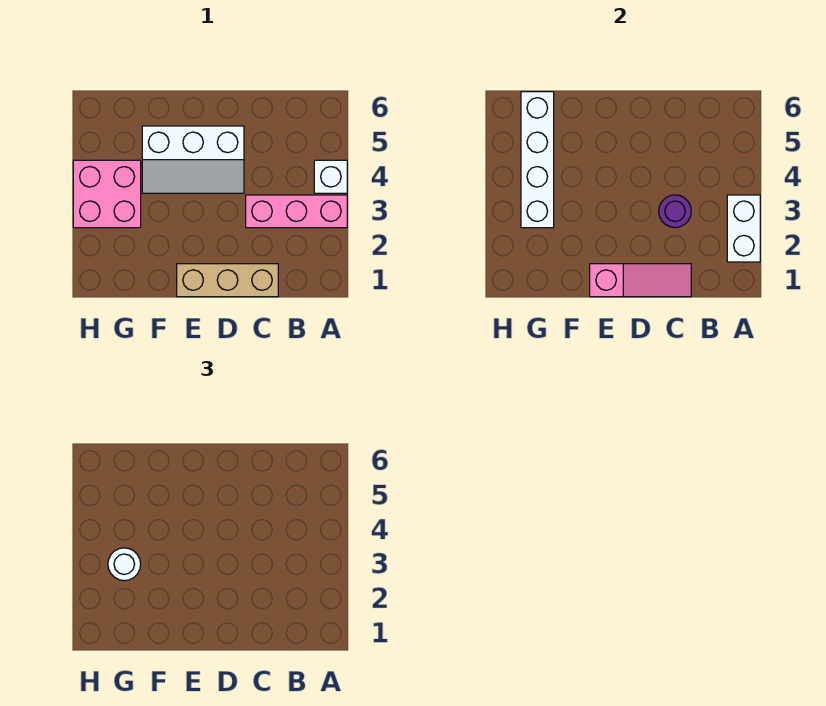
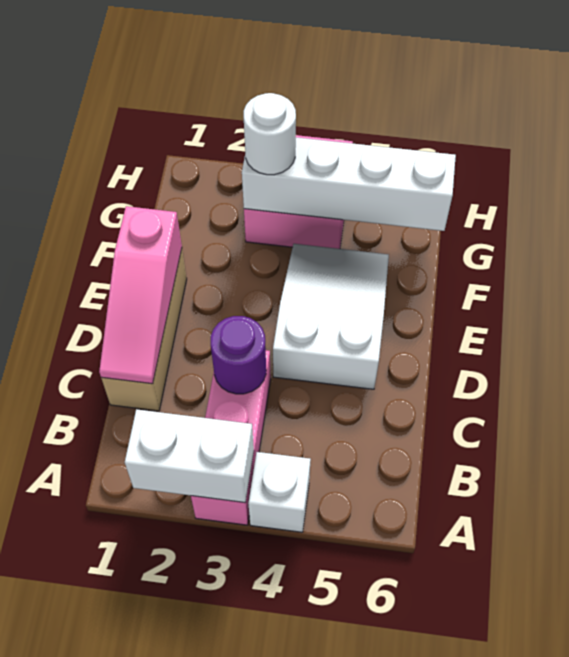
white slope D4:F5 level 1 top 5 -> white slope D4:F5 level 1 top D

